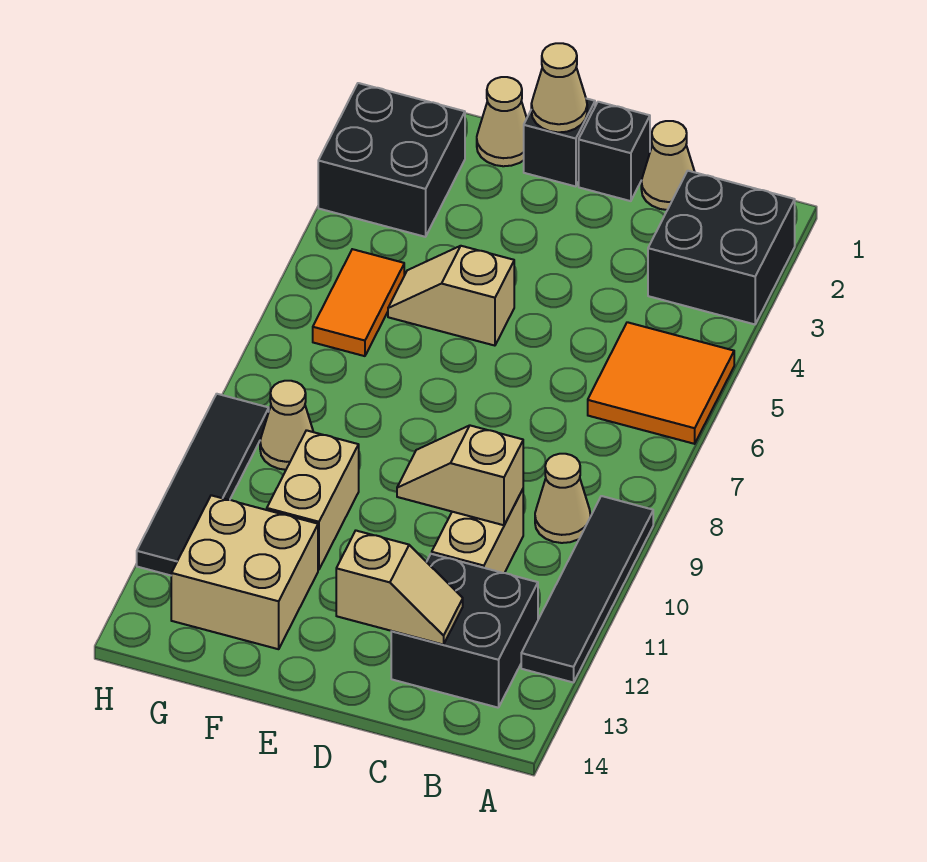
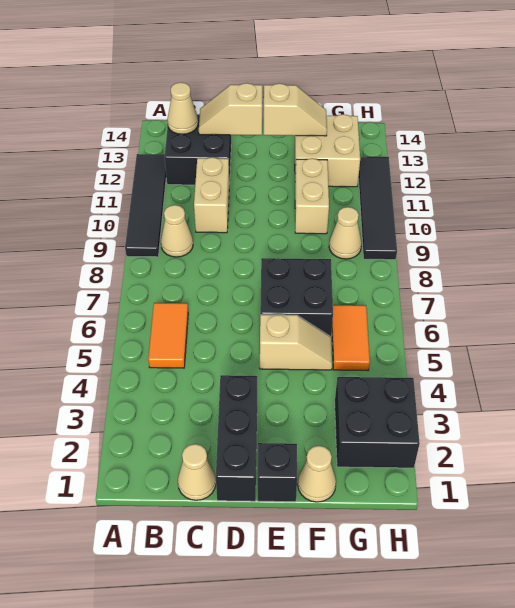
black brick A2:B3 level 1 -> black brick E6:F7 level 1
orange tile A5:B6 level 1 -> orange tile B5:B6 level 1
tan slope C10:D10 level 2 top C -> tan slope E13:F13 level 2 top E
black brick D1 level 1 -> black brick D1:D3 level 1
tan cone E1 level 2 -> tan cone B13 level 2

